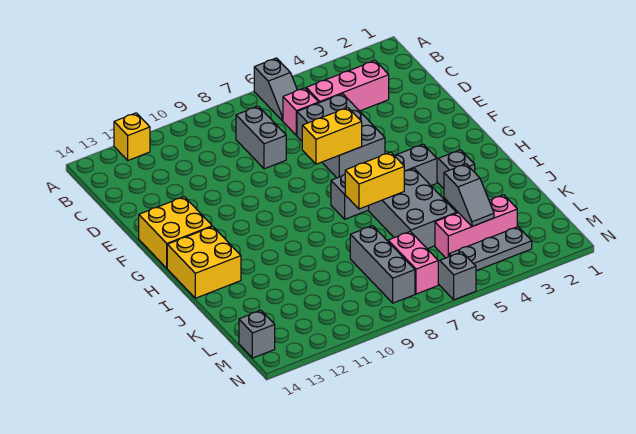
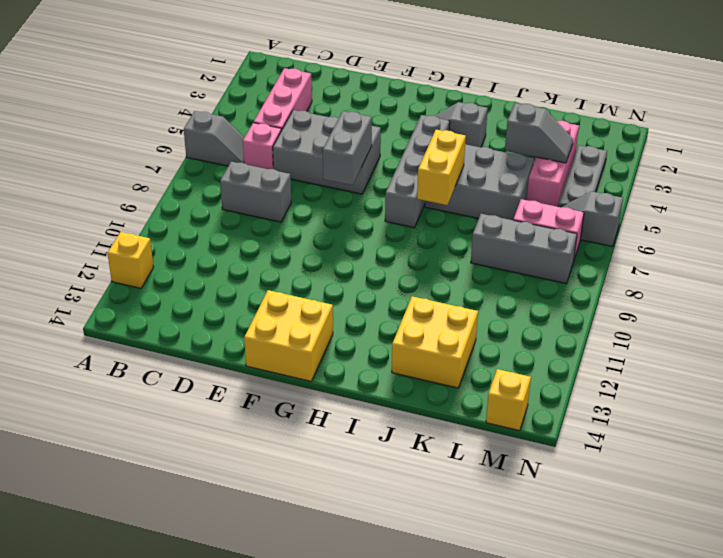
yellow brick F6:F7 level 2 -> grey brick F6:F7 level 2
yellow brick H13:I14 level 1 -> yellow brick J12:K13 level 1
grey brick M14 level 1 -> yellow brick M14 level 1

